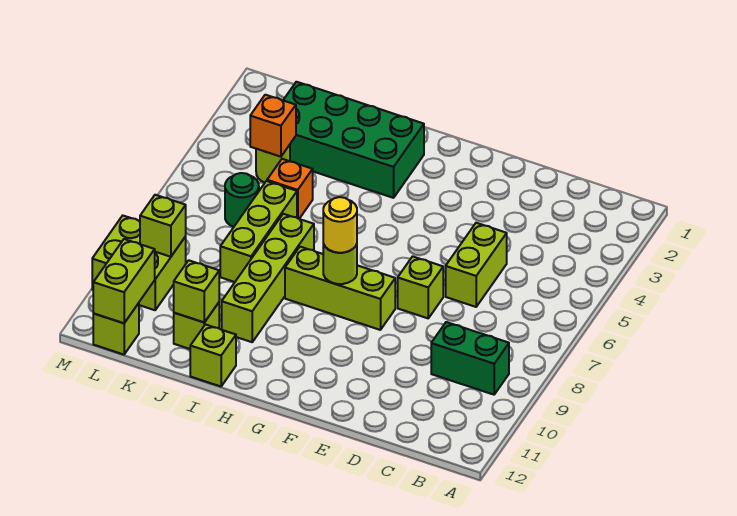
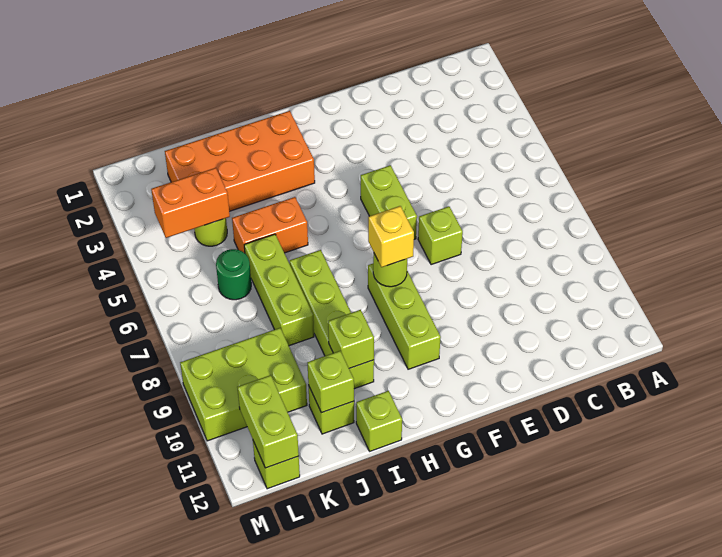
green brick B9:C9 level 1 -> none
lime brick D5:D6 level 1 -> lime brick F5:F6 level 1
lime brick F8:H8 level 1 -> lime brick G8:G10 level 1
yellow round brick G8 level 3 -> yellow brick G8 level 3
green brick H2:K3 level 1 -> orange brick H2:K3 level 1
orange brick J5 level 1 -> orange brick I5:J5 level 1
orange brick K4 level 2 -> orange brick K4:L4 level 2
lime brick L9:M10 level 1 -> lime brick K9:M10 level 1
lime brick L9 level 2 -> lime brick I10 level 2

